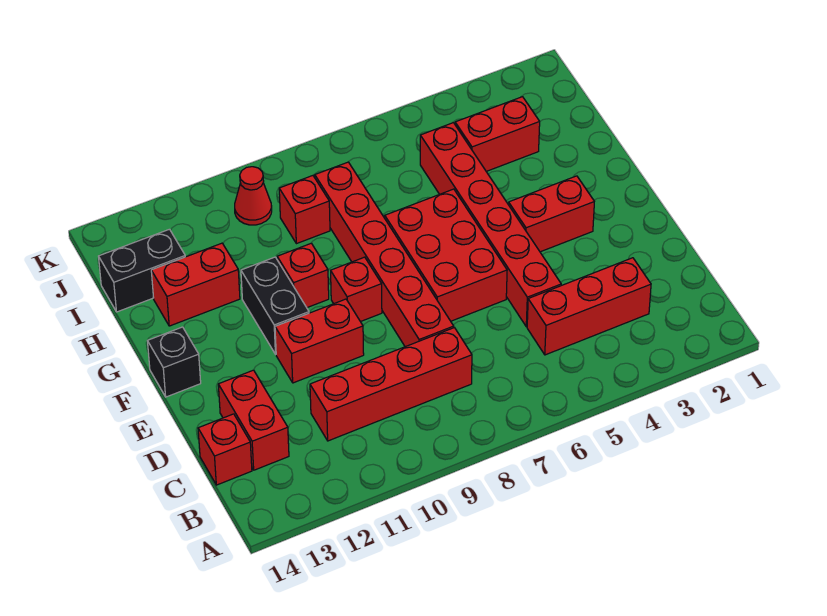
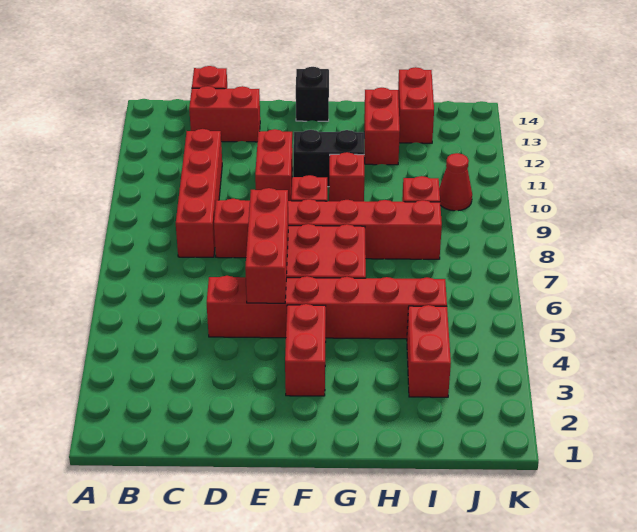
red brick C3:C5 level 1 -> red brick E5:E7 level 2
black brick I13:I14 level 1 -> red brick I13:I14 level 1

